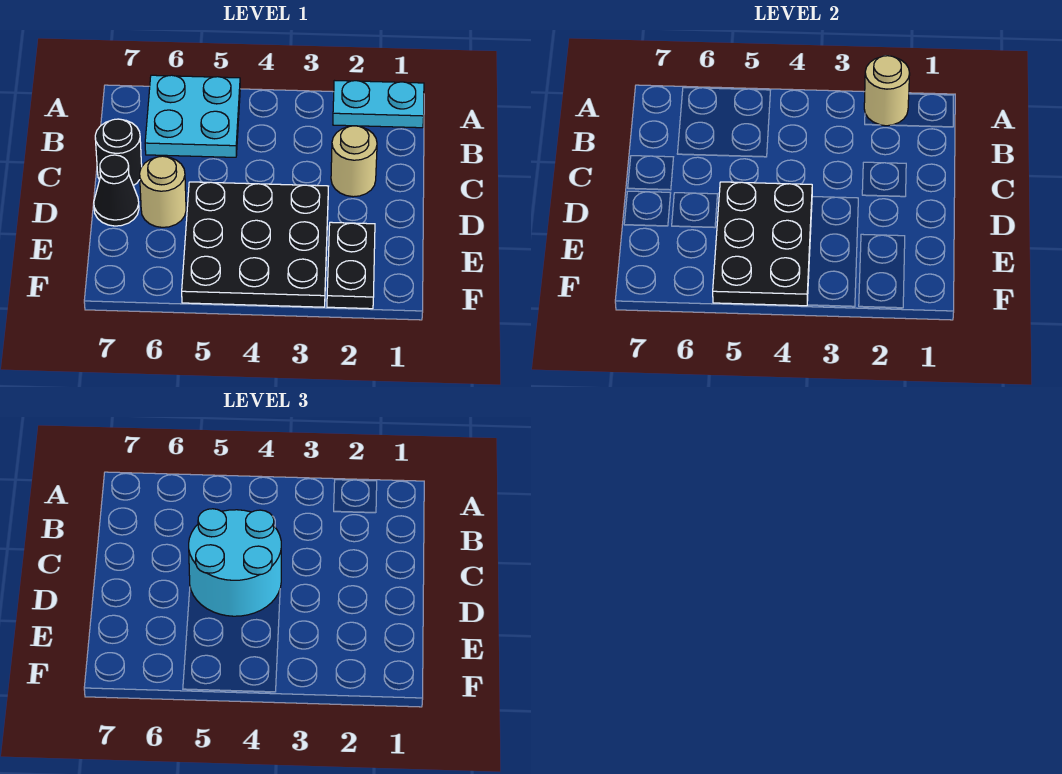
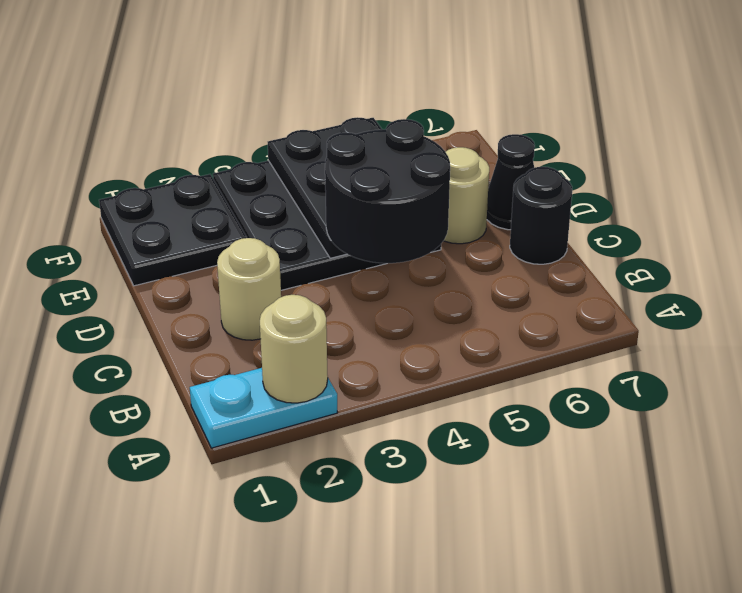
cyan plate A5:B6 level 1 -> none
cyan round brick C4:D5 level 3 -> black round brick C4:D5 level 3
black plate E2:F2 level 1 -> black plate E1:F2 level 1

